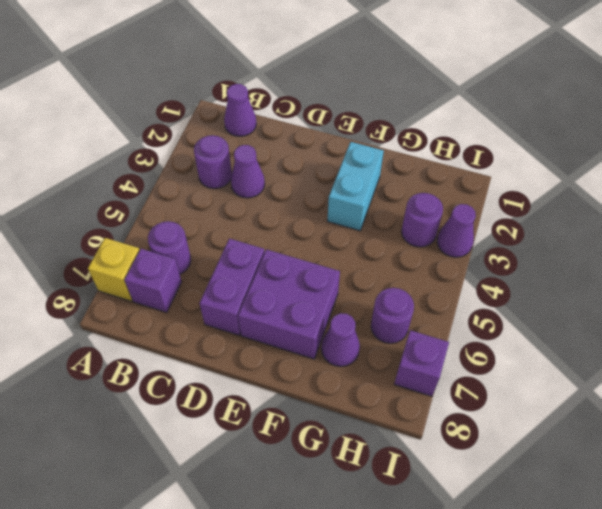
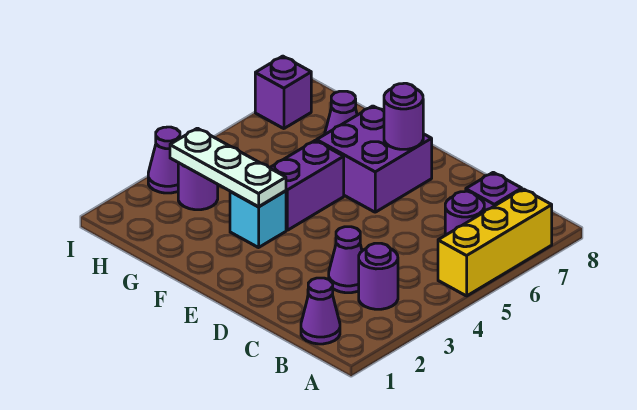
yellow brick A7 level 1 -> yellow brick A5:A7 level 1
purple brick D6:D7 level 1 -> purple brick F4:F5 level 1
cyan brick F2:F3 level 1 -> cyan brick F3 level 1
none -> white plate F3:H3 level 2
purple round brick H6 level 1 -> purple round brick E7 level 2

